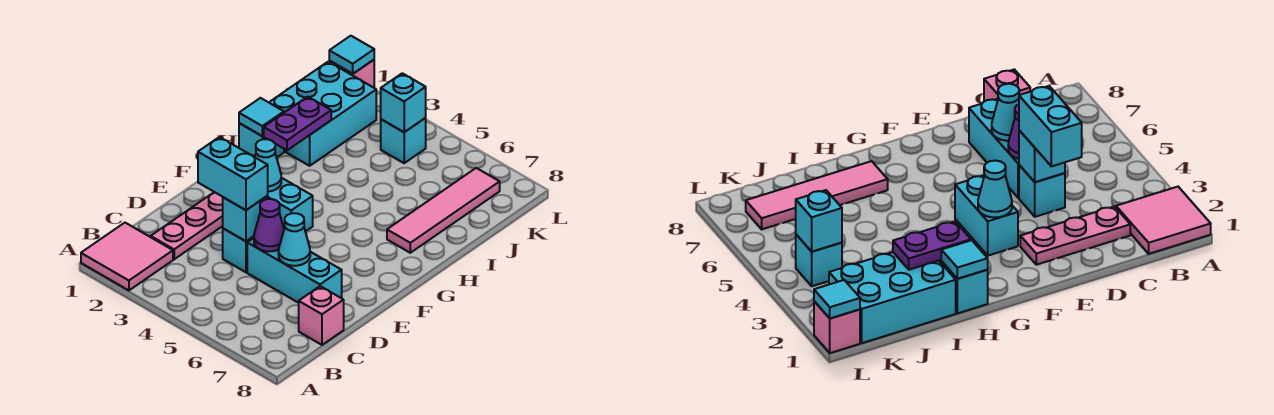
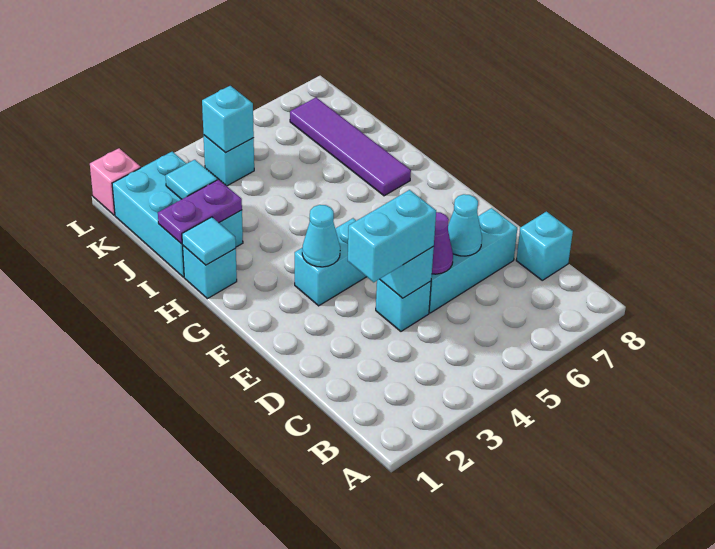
pink tile A1:B2 level 1 -> none
pink plate C2:E2 level 1 -> none
pink brick C8 level 1 -> cyan brick C8 level 1
purple plate H2:I2 level 2 -> purple plate I1:I2 level 2
pink tile H7:K7 level 1 -> purple tile H7:K7 level 1
cyan tile L1 level 2 -> cyan tile J2 level 2

